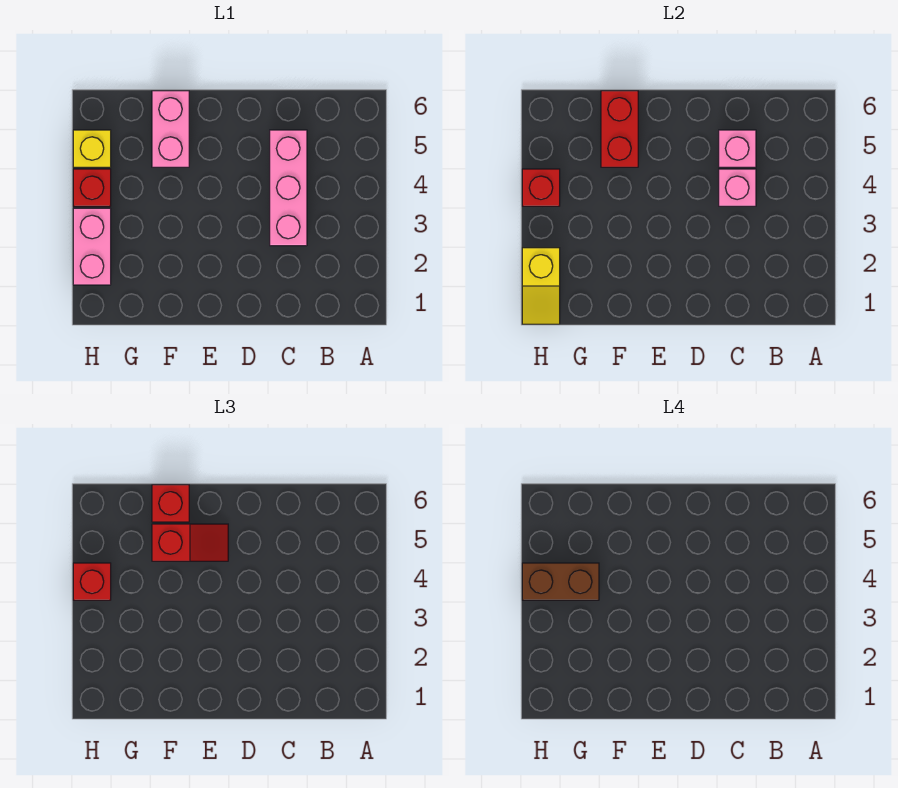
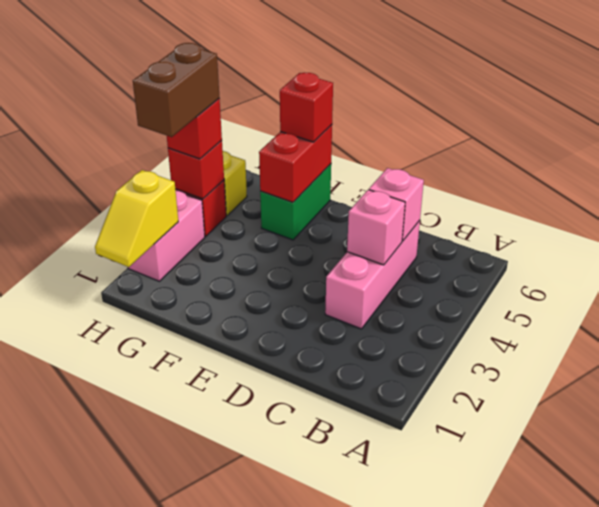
red slope E5:F5 level 3 top F -> none
pink brick F5:F6 level 1 -> green brick F5:F6 level 1
brown brick G4:H4 level 4 -> brown brick H3:H4 level 4

